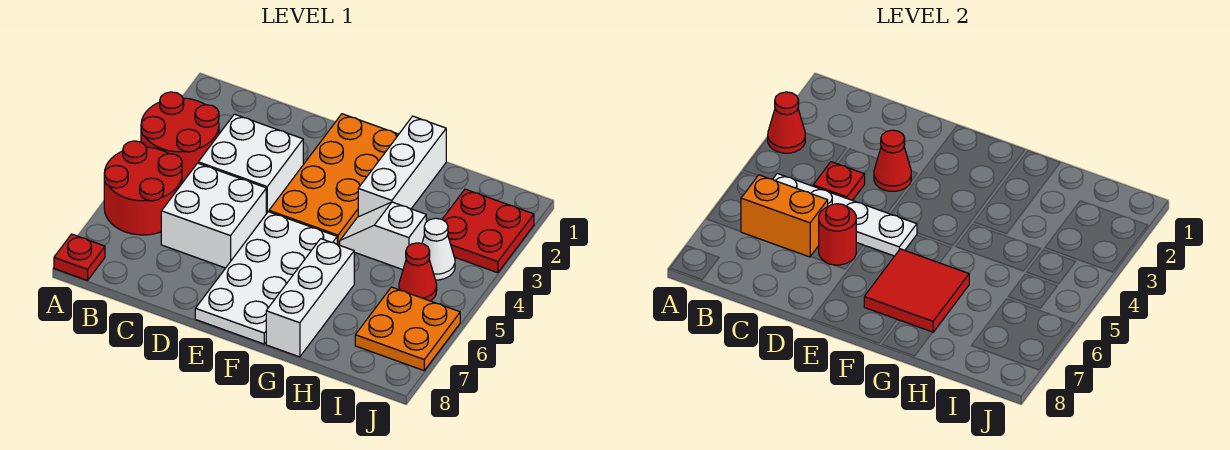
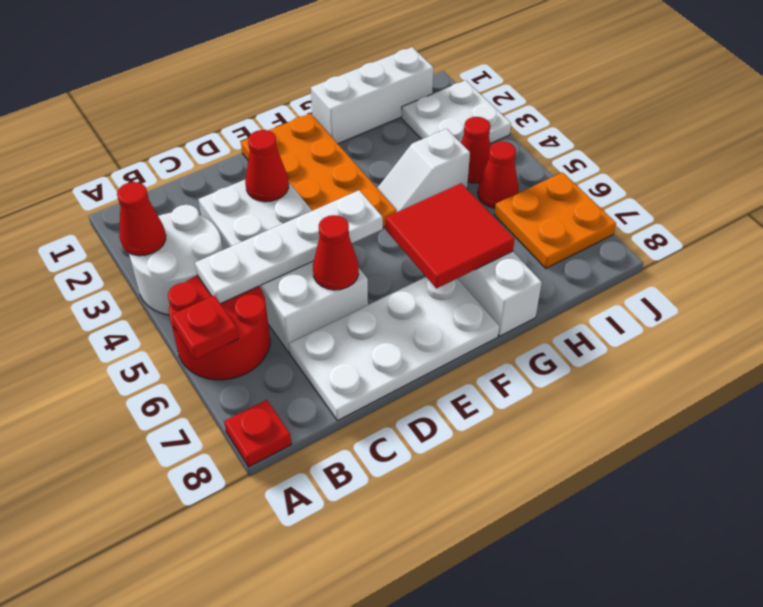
red round brick A3:B4 level 1 -> white round brick A3:B4 level 1
orange brick B6:C6 level 2 -> none
red plate C4 level 2 -> red plate A6 level 2
red round brick D6 level 2 -> red cone D6 level 2
white plate E5:F8 level 1 -> white plate C7:F8 level 1
white brick G1:G3 level 1 -> white brick G1:I1 level 1
red plate I2:J3 level 1 -> white plate I2:J3 level 1
white cone I4 level 1 -> red cone I4 level 1

